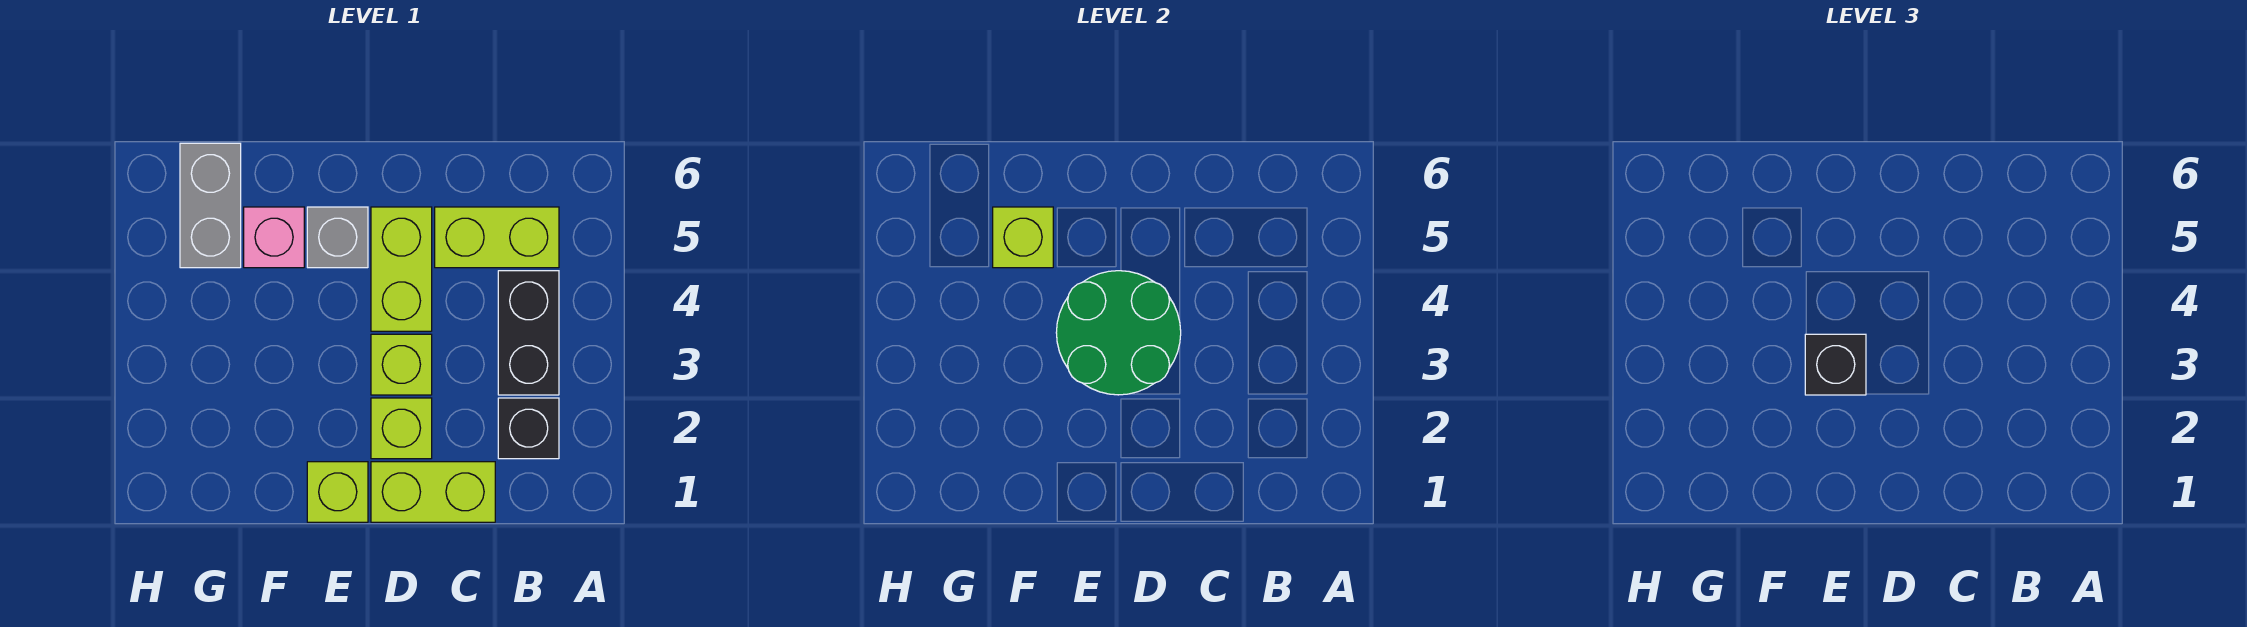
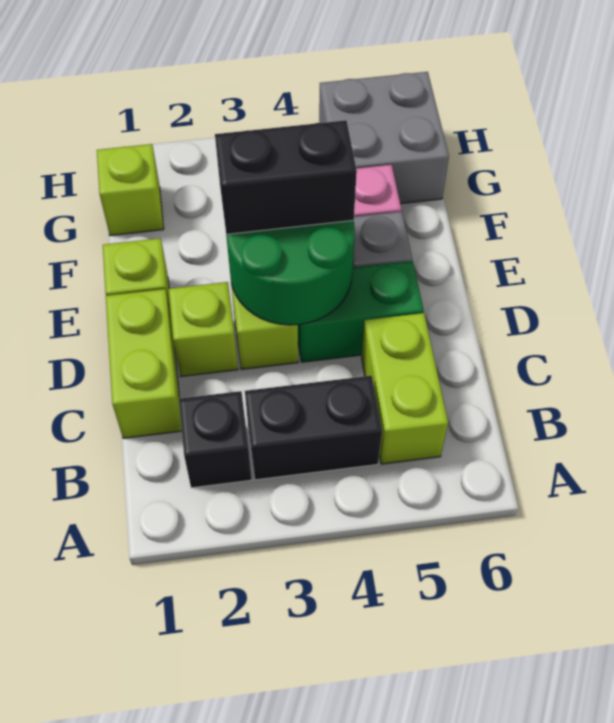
lime brick D4:D5 level 1 -> green brick D4:D5 level 1
black brick E3 level 3 -> black brick E3:E4 level 3
lime brick F5 level 2 -> lime brick G1 level 1
grey brick G5:G6 level 1 -> grey brick G5:H6 level 1

